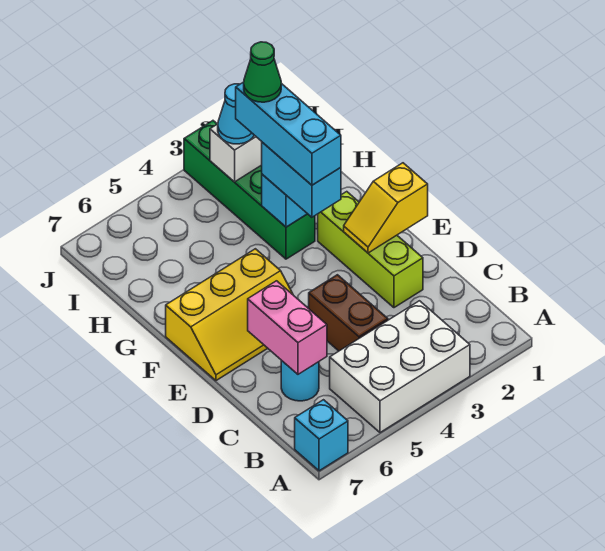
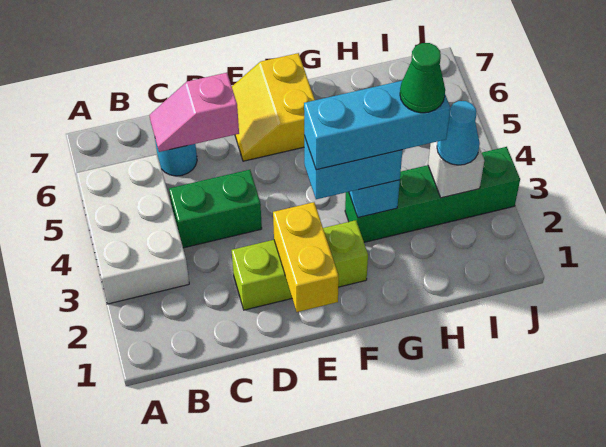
cyan brick A7 level 1 -> none
brown brick C4:D4 level 1 -> green brick C4:D4 level 1
pink brick C6:D6 level 2 -> pink slope C6:D6 level 2 top D
yellow slope E1:E2 level 2 top 1 -> yellow brick E1:E2 level 2
yellow slope E5:F7 level 1 top F -> yellow slope E6:F7 level 1 top F

